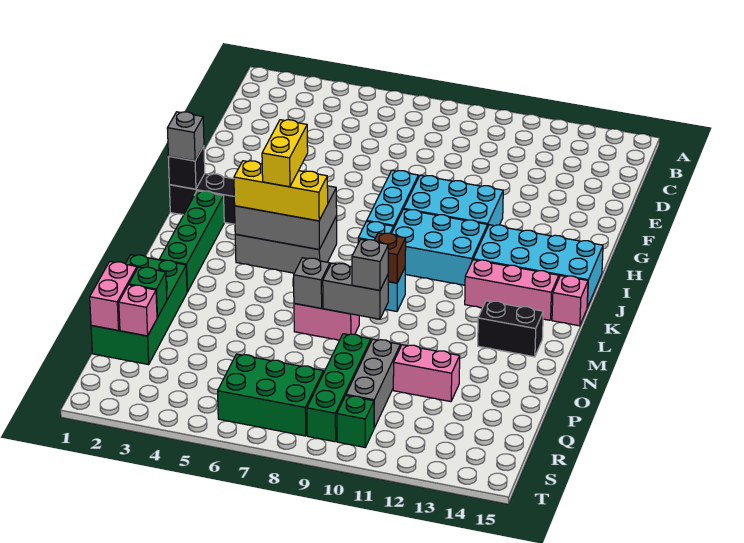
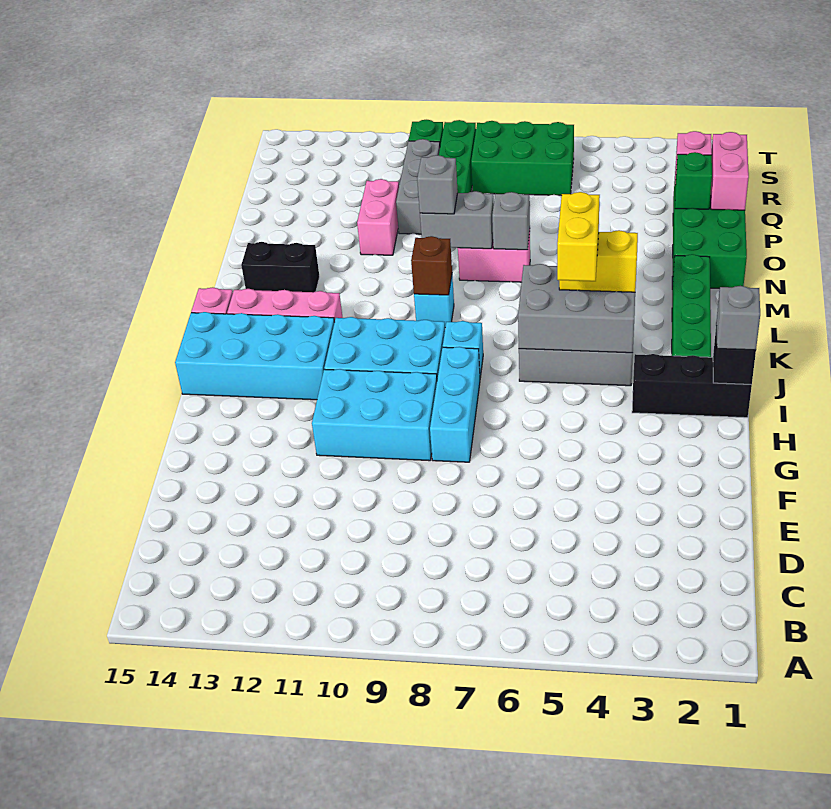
yellow brick K4:K6 level 3 -> yellow brick K4:K5 level 3
pink brick P11:P12 level 1 -> pink brick O11:P11 level 1

